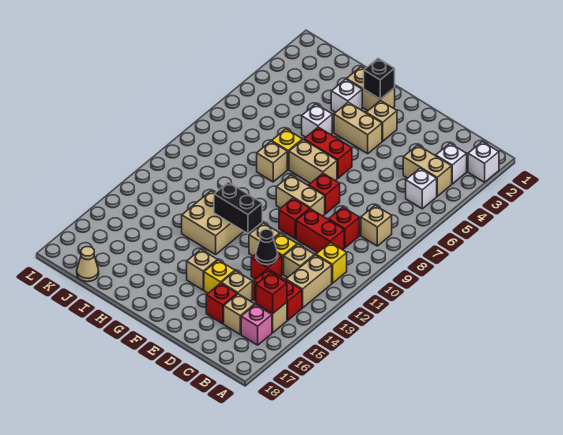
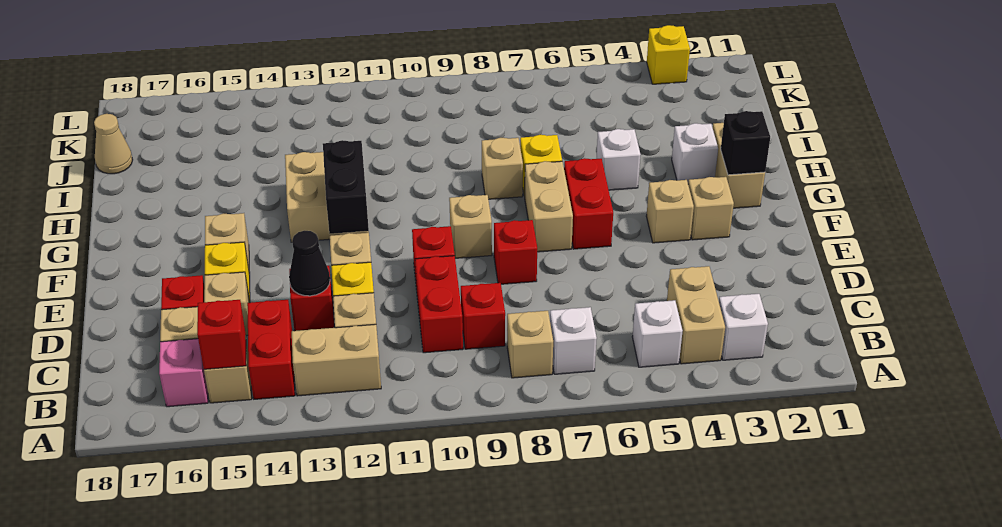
white brick A2 level 1 -> white brick B7 level 1
yellow brick B11 level 1 -> yellow brick L3 level 1
tan brick E9:F9 level 1 -> tan brick F9 level 1
tan brick F4:G4 level 1 -> tan brick F4 level 1

